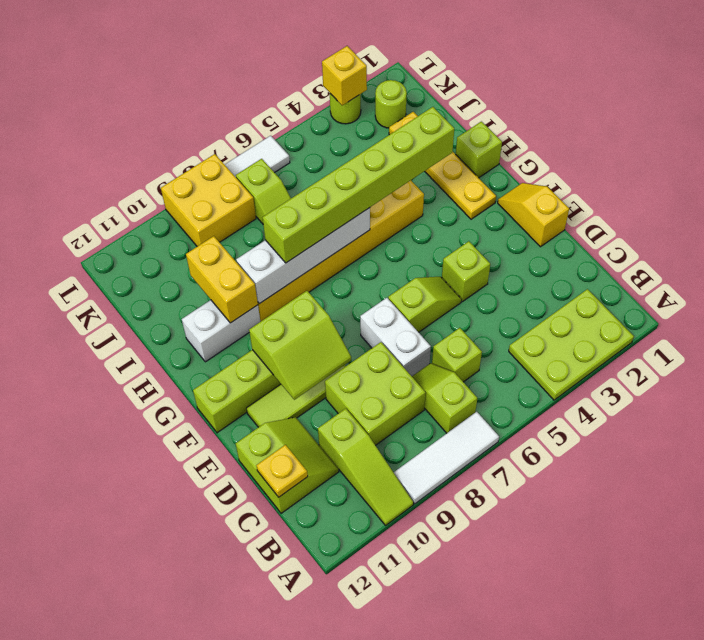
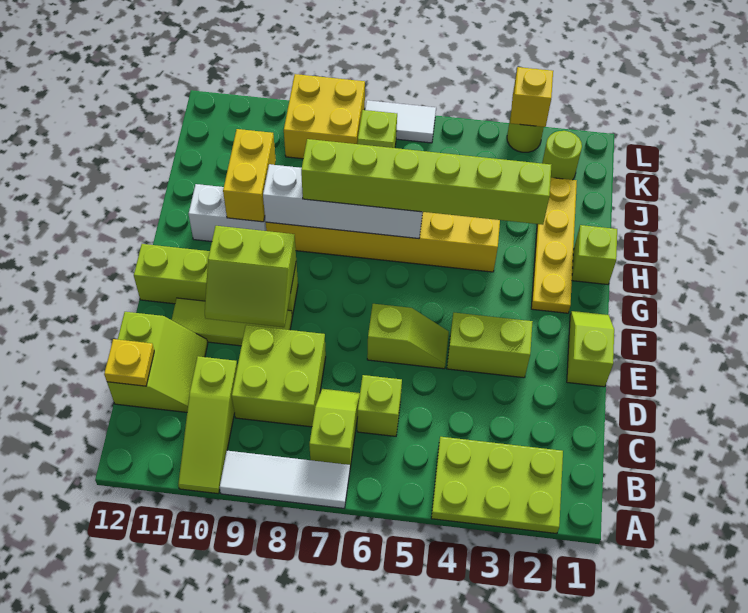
white brick D7:E7 level 1 -> none
yellow slope E1:F1 level 1 top E -> lime slope E1:F1 level 1 top E
lime brick E4 level 1 -> lime brick E3:E4 level 1

